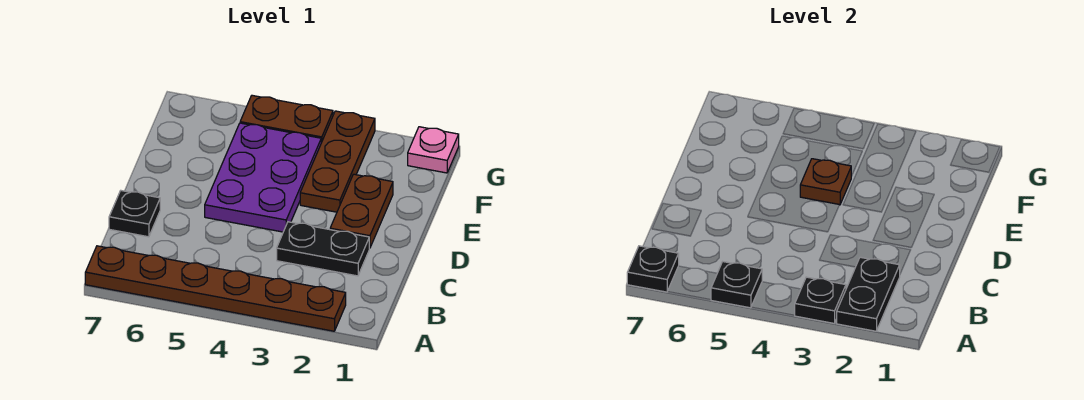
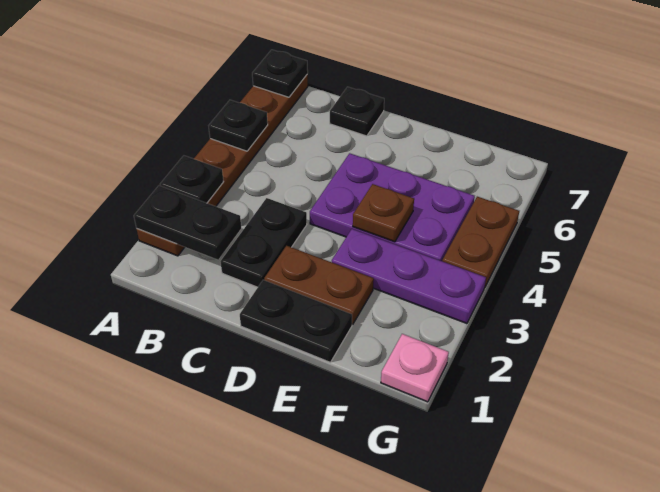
none -> black plate D1:E1 level 1
brown plate E3:G3 level 1 -> purple plate E3:G3 level 1

